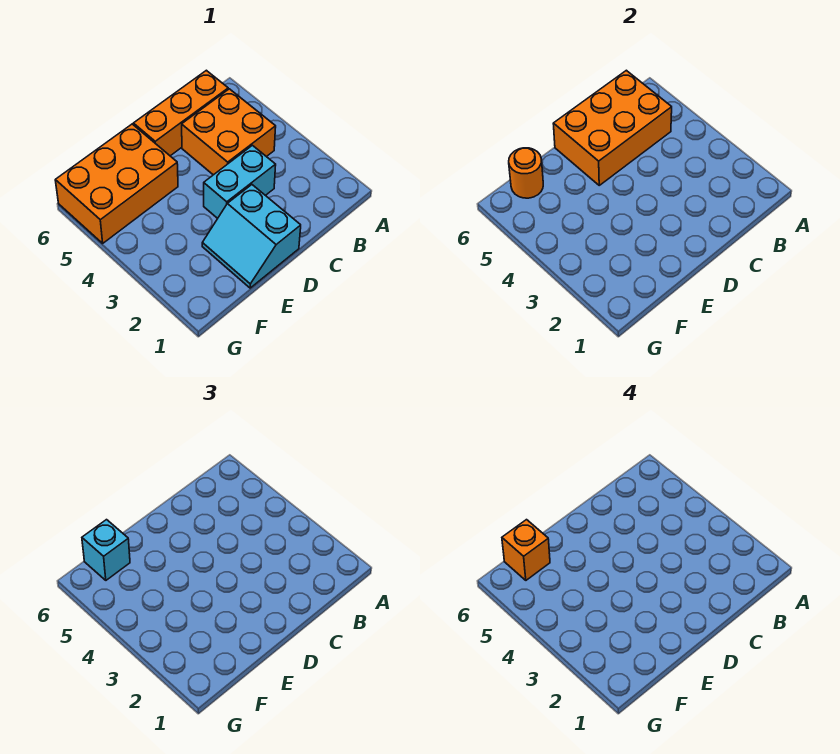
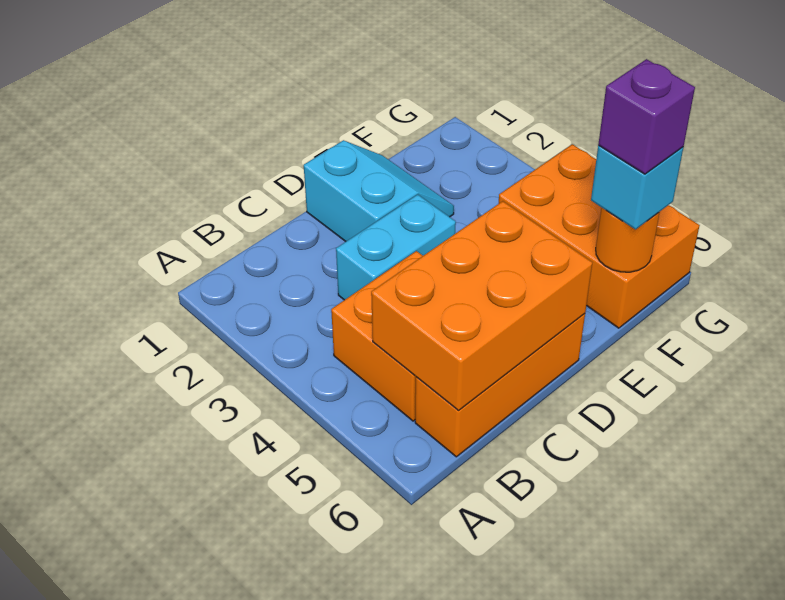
orange brick E5:G6 level 1 -> orange brick F4:G6 level 1
orange brick F6 level 4 -> purple brick F6 level 4

